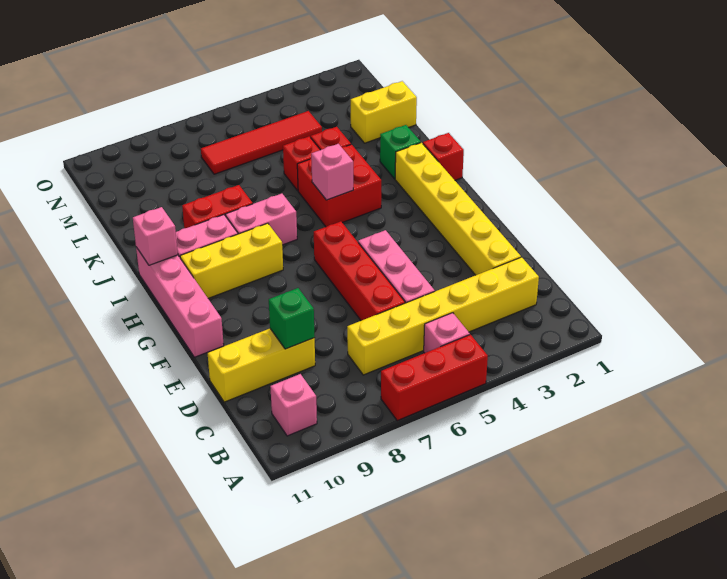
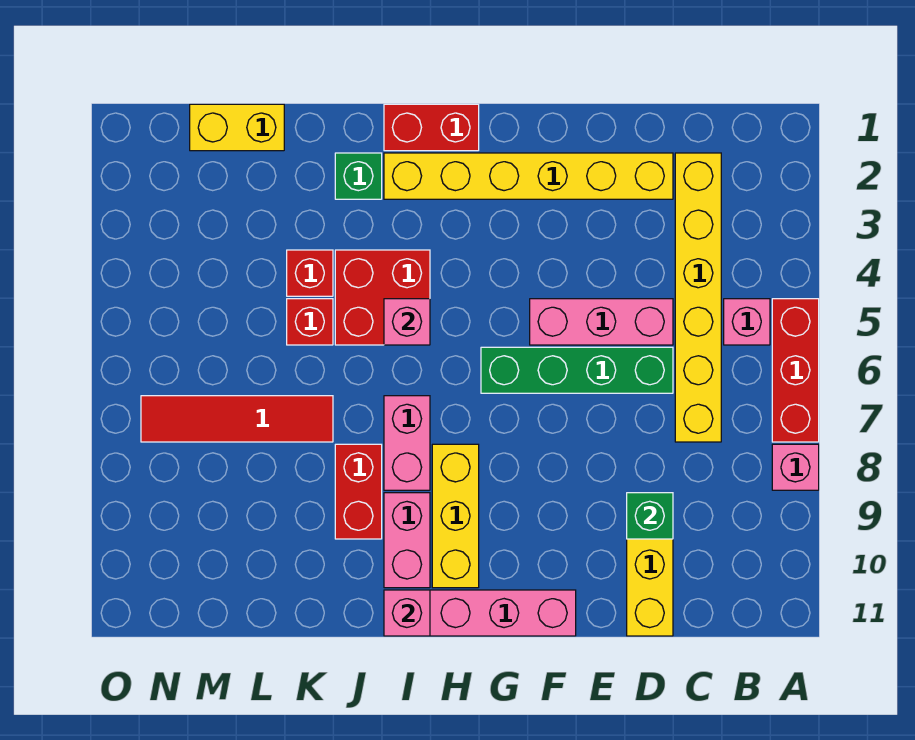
pink brick B10 level 1 -> pink brick A8 level 1
red brick D6:G6 level 1 -> green brick D6:G6 level 1
red brick I1 level 1 -> red brick H1:I1 level 1
yellow brick L1:L2 level 1 -> yellow brick L1:M1 level 1
red tile M4:M7 level 1 -> red tile K7:N7 level 1

